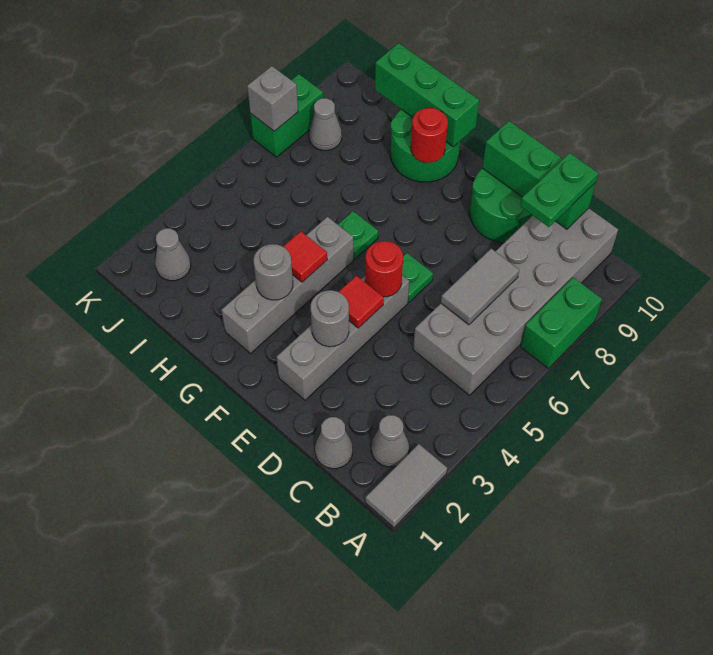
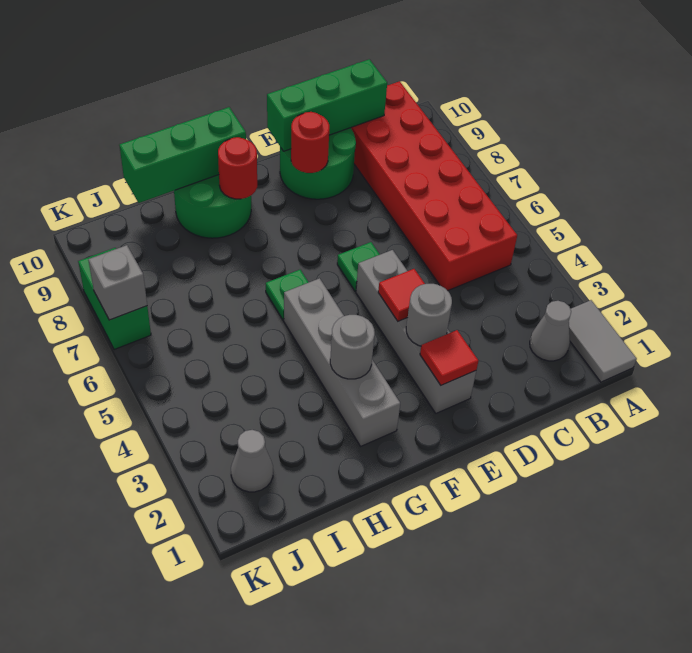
green brick A7:A8 level 1 -> none
grey brick B5:C10 level 1 -> red brick B5:C10 level 1
grey cone C1 level 1 -> none
grey tile C6:C7 level 2 -> none
green plate C9:C10 level 3 -> none
red round brick E5 level 2 -> red round brick E9 level 2
red tile G4 level 2 -> red tile E2 level 2
grey cone J8 level 1 -> none

